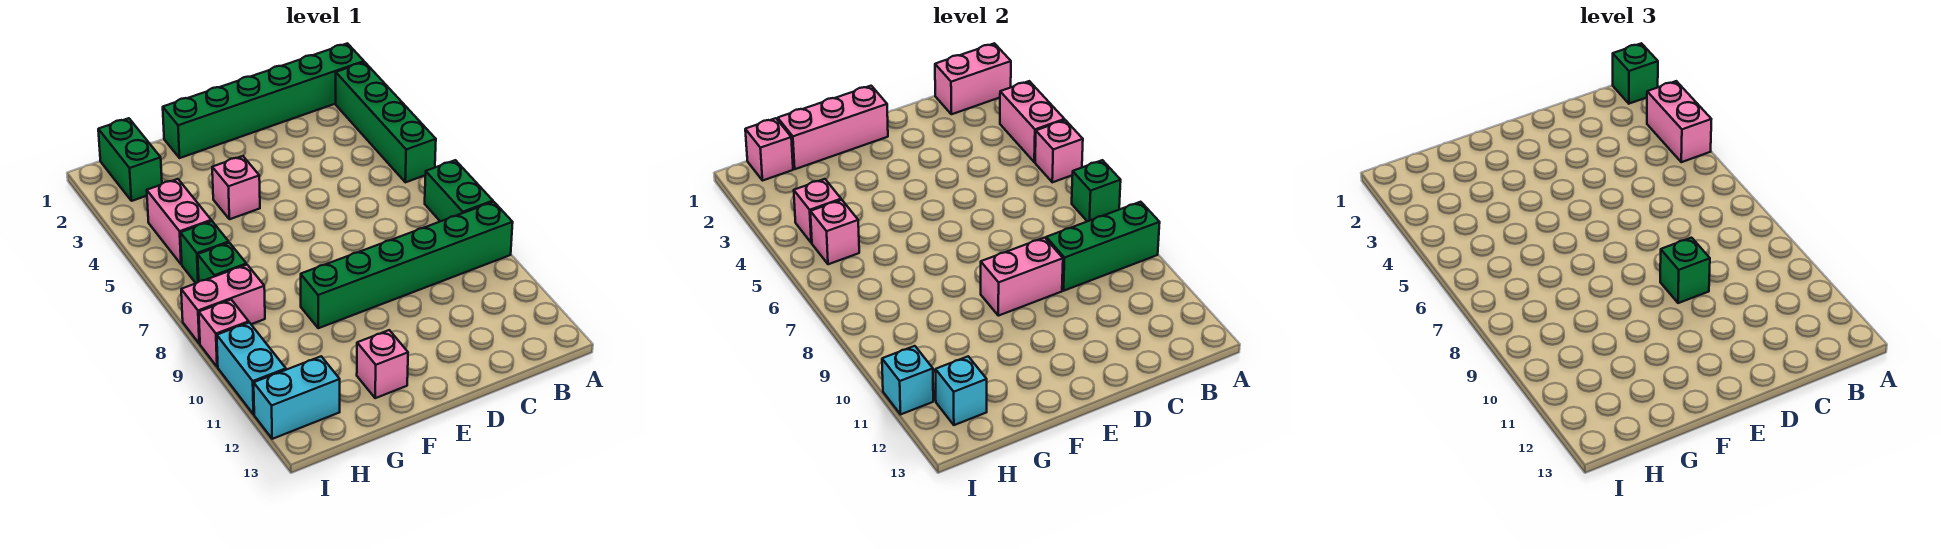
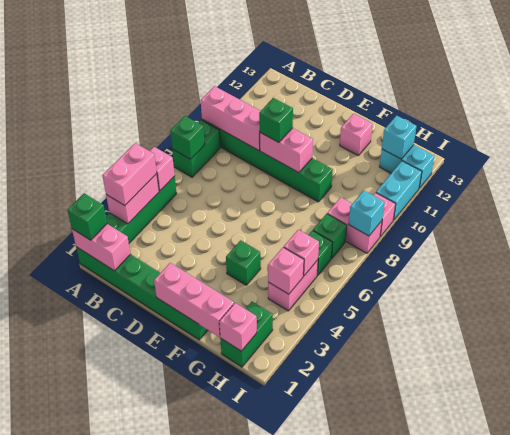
green brick A9:C9 level 2 -> pink brick A9:C9 level 2
pink brick F4 level 1 -> green brick F4 level 1
cyan brick I11 level 2 -> cyan brick I8 level 2

